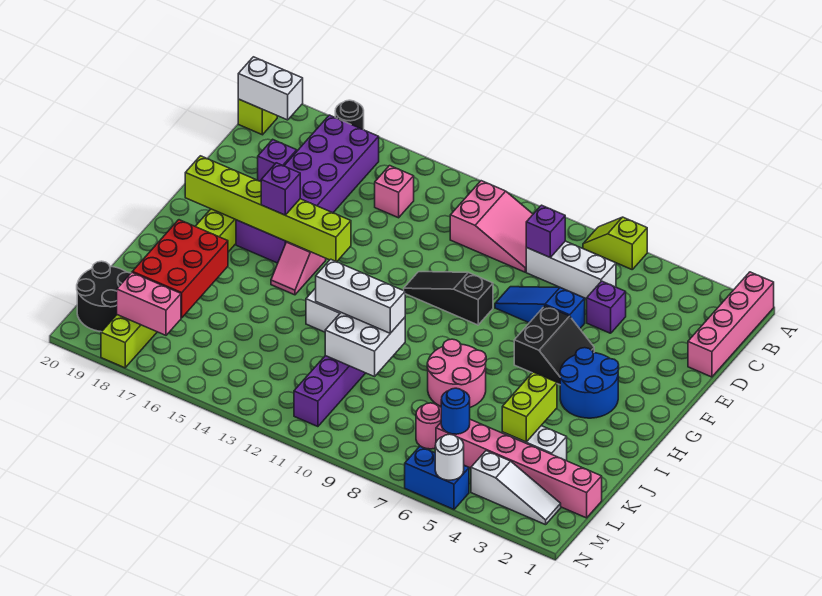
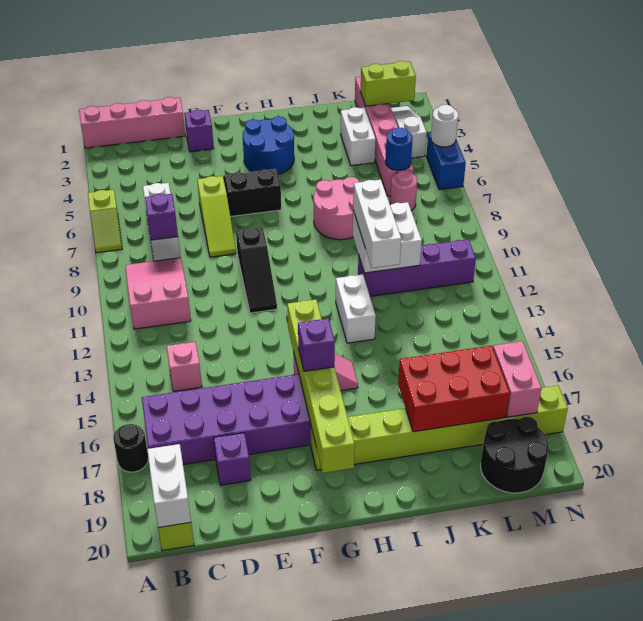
purple brick D5 level 1 -> purple brick E2 level 1
blue slope E6:E8 level 1 top 6 -> lime slope E6:E8 level 1 top 6
lime brick J4:K4 level 2 -> lime brick L2:M2 level 2

